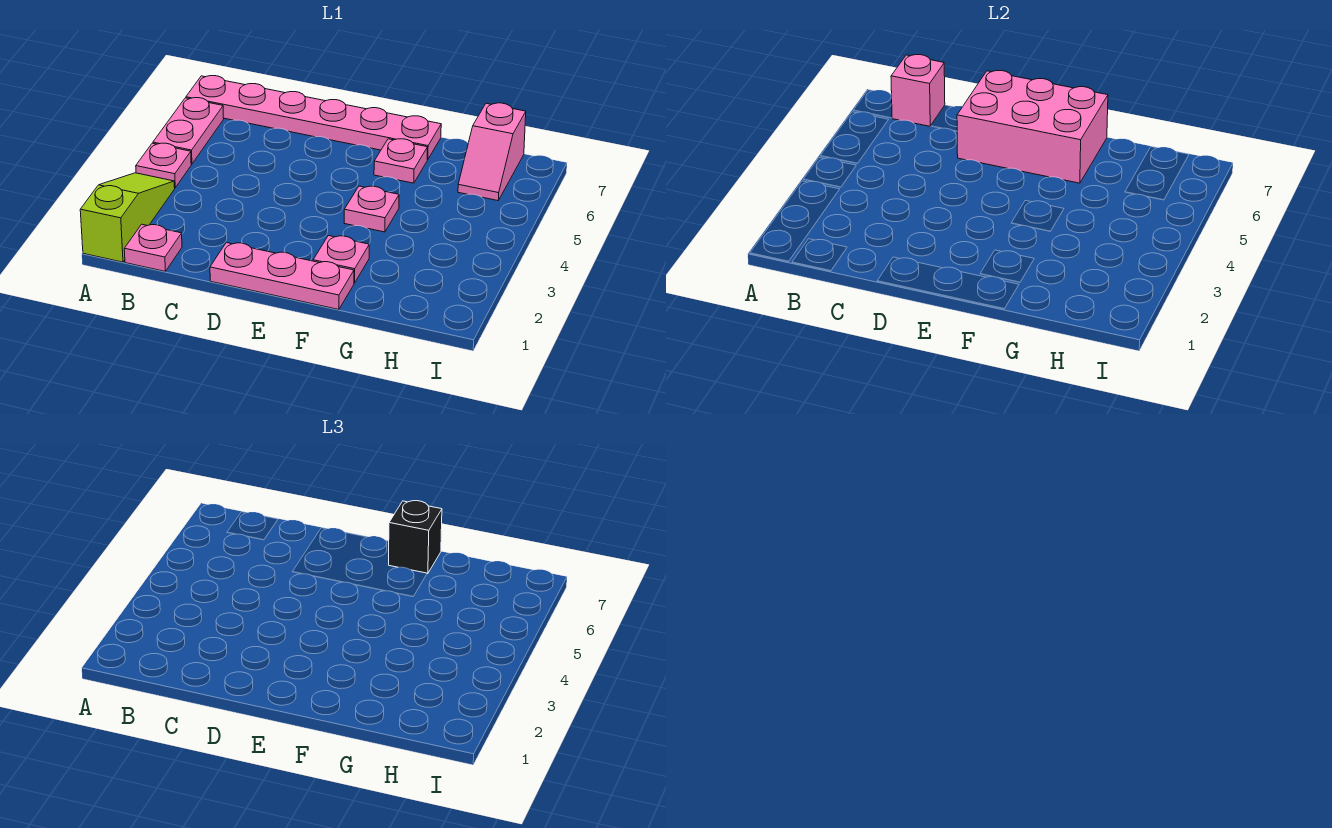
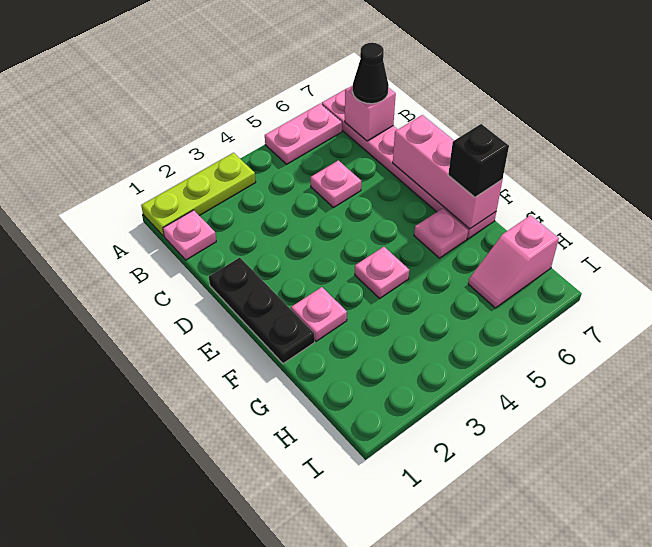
lime slope A1:A3 level 1 top 1 -> lime plate A1:A3 level 1
pink plate A4 level 1 -> pink plate C5 level 1
none -> black cone B7 level 3
pink plate D1:F1 level 1 -> black plate D1:F1 level 1
pink brick D6:F7 level 2 -> pink brick D7:F7 level 2

